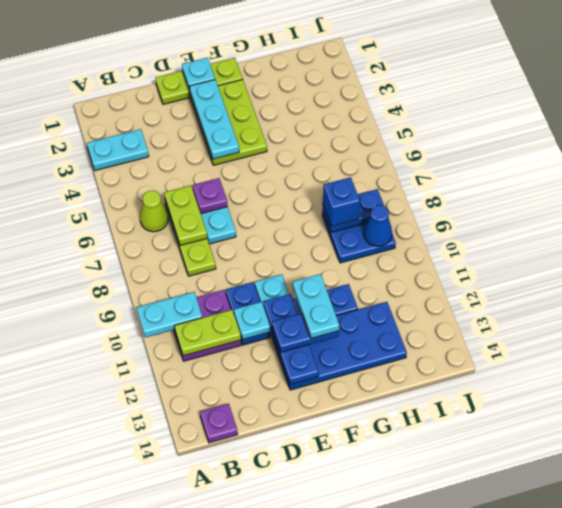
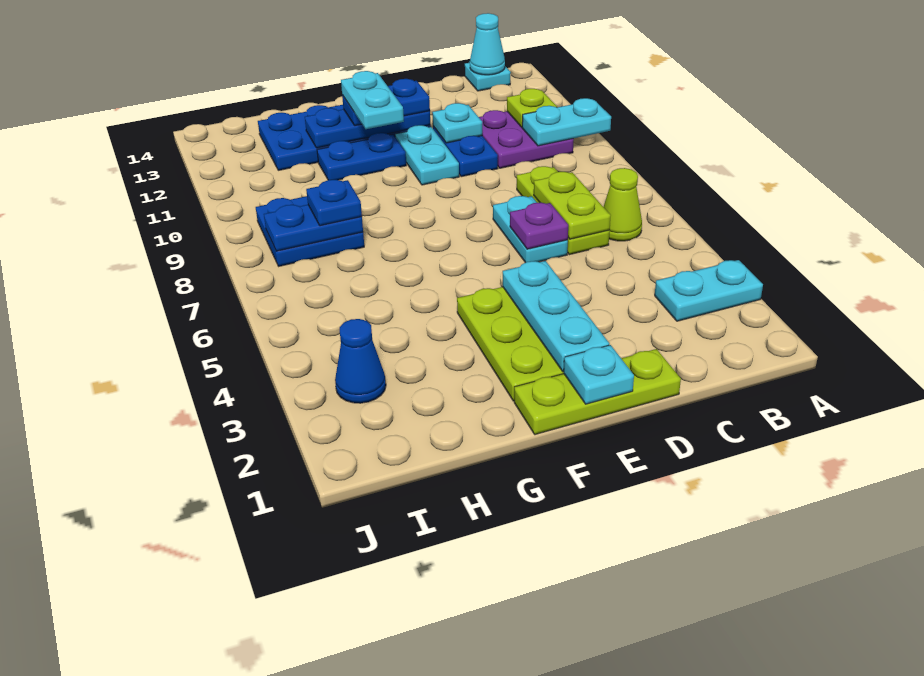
lime plate B11:C11 level 2 -> lime plate B11 level 2
purple plate B14 level 1 -> cyan plate B14 level 1
none -> cyan cone B14 level 2
blue plate E11:E13 level 2 -> blue plate E12:G12 level 2
blue brick H8 level 3 -> blue plate H8 level 3
blue cone I9 level 2 -> blue cone I3 level 1

